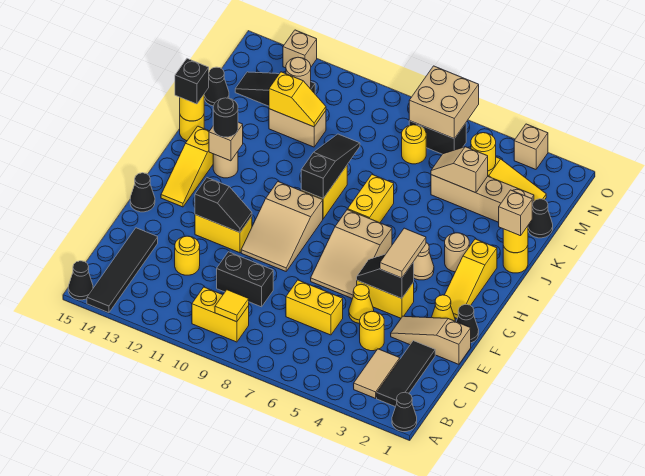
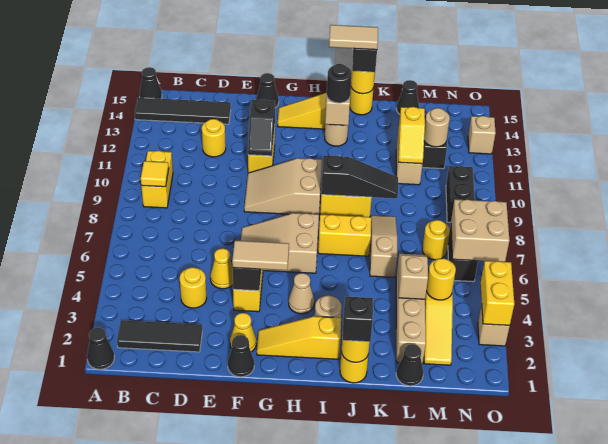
tan tile B3:C3 level 1 -> tan tile I15:J15 level 4
yellow brick D6:D7 level 1 -> yellow brick O3:O4 level 2
black brick D9:D10 level 1 -> black brick N9:N10 level 1
tan slope E1:E3 level 1 top 1 -> tan slope K6:K8 level 1 top 6
tan brick J1 level 3 -> black brick J1 level 3

